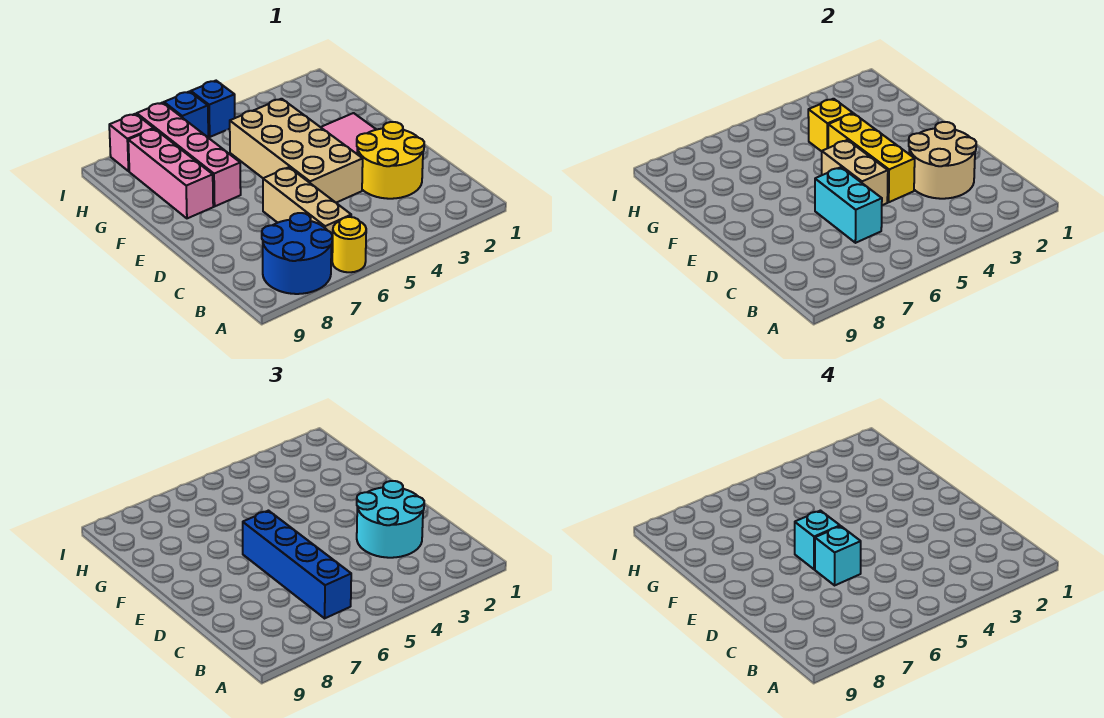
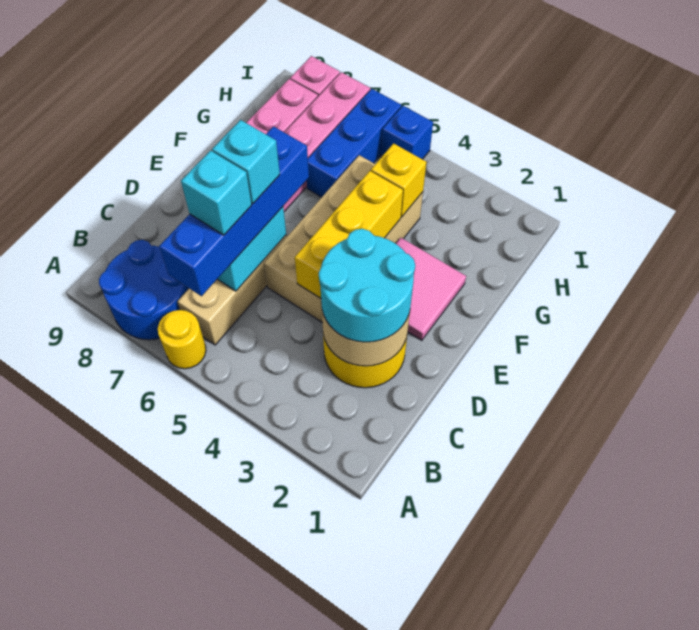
tan brick D5:E5 level 2 -> none
cyan brick E6 level 4 -> cyan brick C6 level 4
blue brick I6 level 1 -> blue brick G6:I6 level 1

